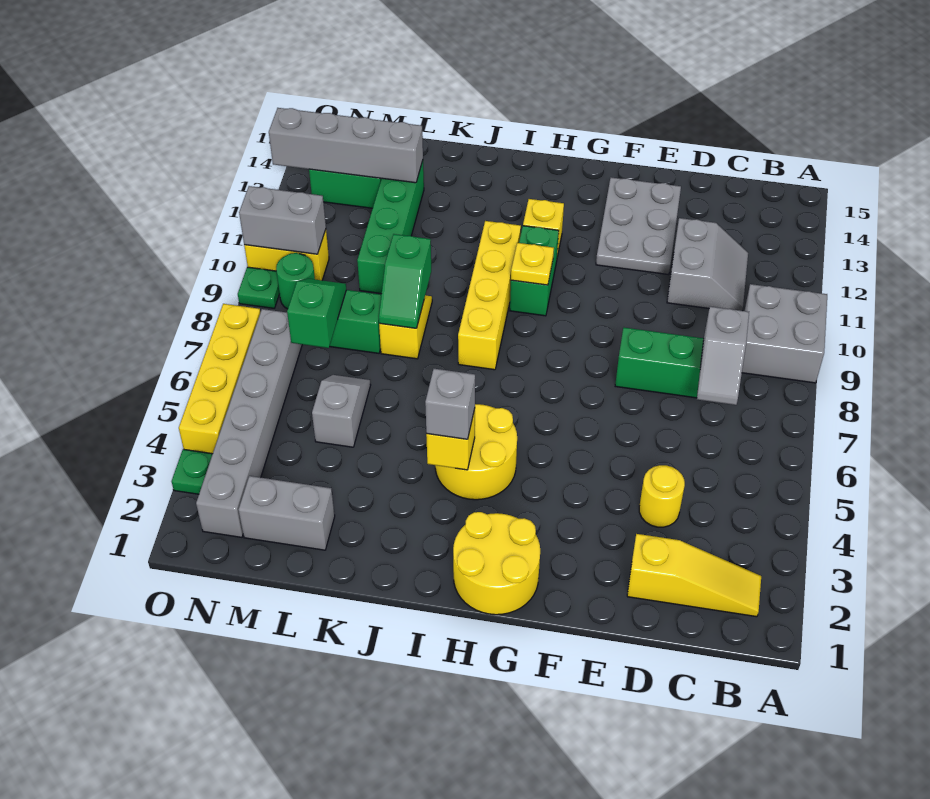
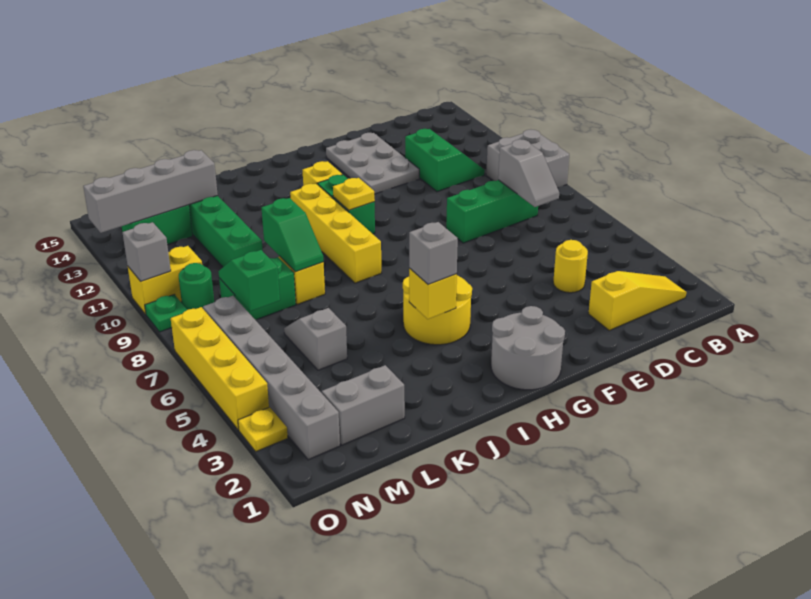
grey slope C11:D12 level 1 top D -> green slope C11:D12 level 1 top D
yellow round brick G1:H2 level 1 -> grey round brick G1:H2 level 1
grey brick N10:O10 level 2 -> grey brick O10 level 2
green plate O3 level 1 -> yellow plate O3 level 1

